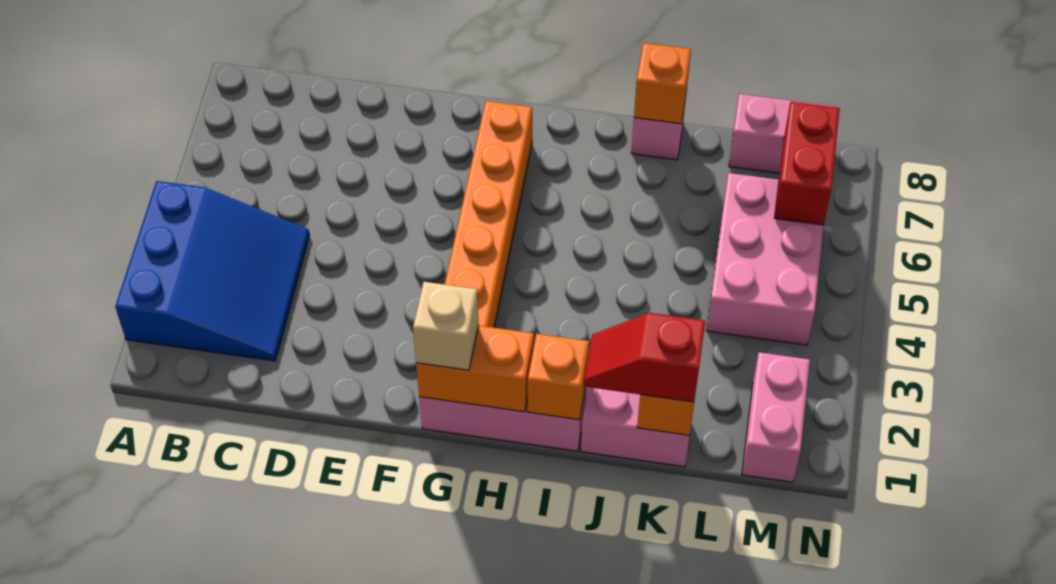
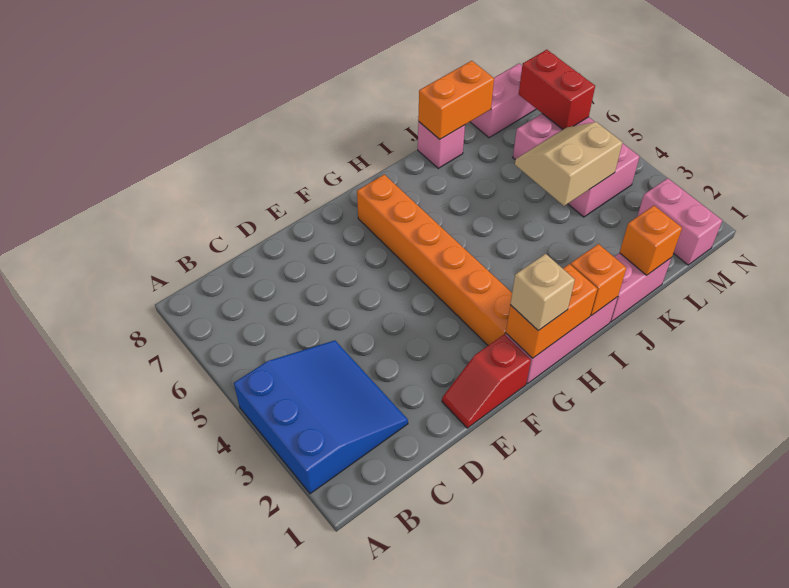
red slope J1:K1 level 3 top K -> red slope E1:F1 level 1 top F
orange brick J8 level 2 -> orange brick J8:K8 level 2
none -> tan slope K4:L5 level 2 top 4

